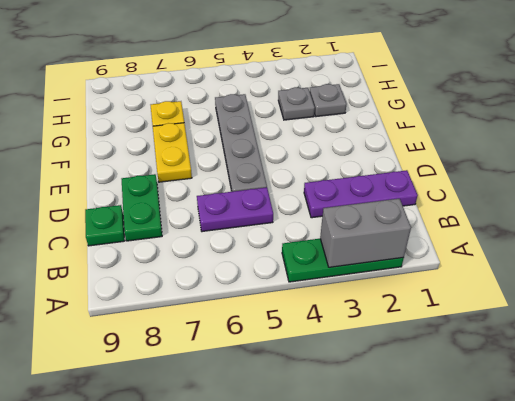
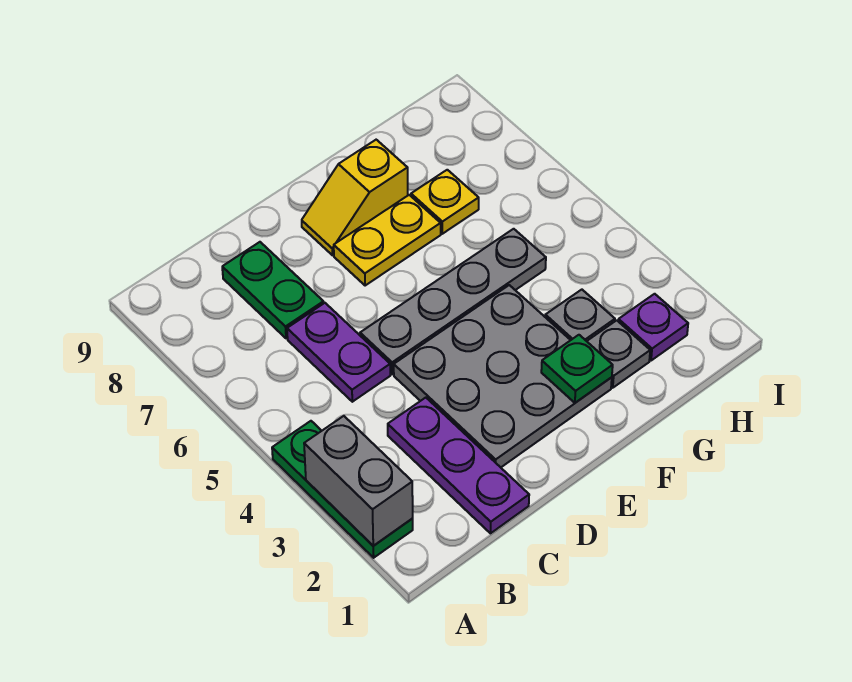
green plate C8:D8 level 1 -> green plate C7:C8 level 1
green plate C9 level 1 -> green plate F2 level 2
none -> grey plate D2:F4 level 1
none -> yellow slope E8:F8 level 1 top F
none -> purple plate H2 level 1

